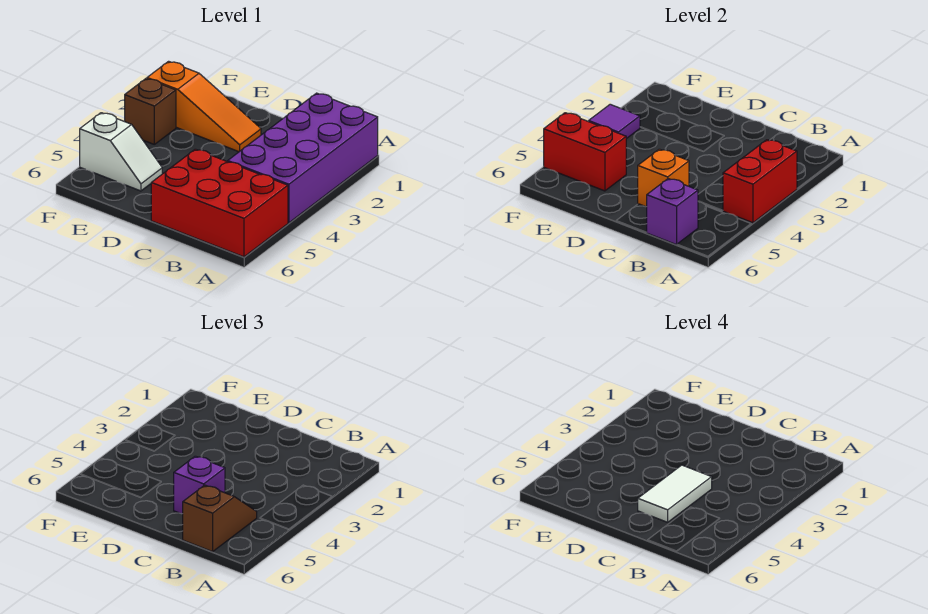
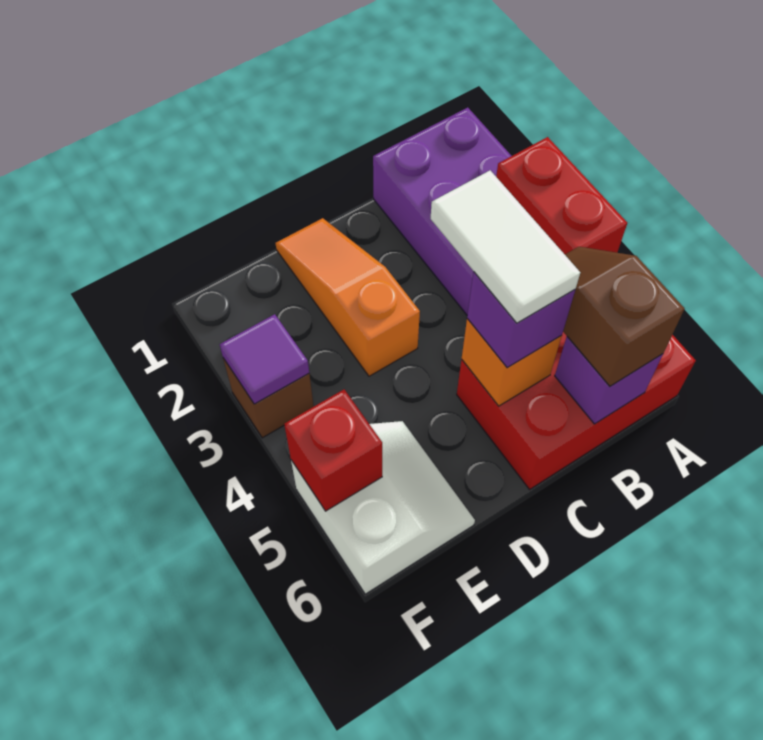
orange slope D2:F2 level 1 top F -> orange slope D1:D3 level 1 top 3
white slope E5:F5 level 1 top F -> white slope E5:F6 level 1 top F
red brick E5:F5 level 2 -> red brick F5 level 2

